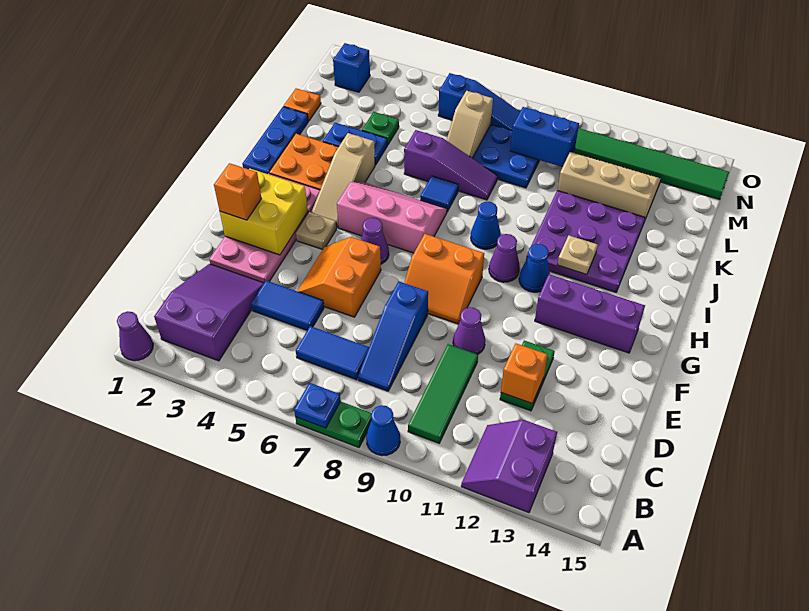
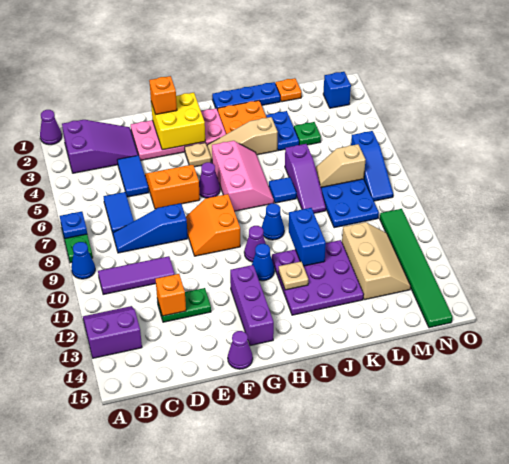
green tile B10:D10 level 1 -> purple tile B10:D10 level 1
purple cone E10 level 1 -> purple cone F15 level 1
blue brick M9:M10 level 2 -> blue brick J10:J11 level 2

